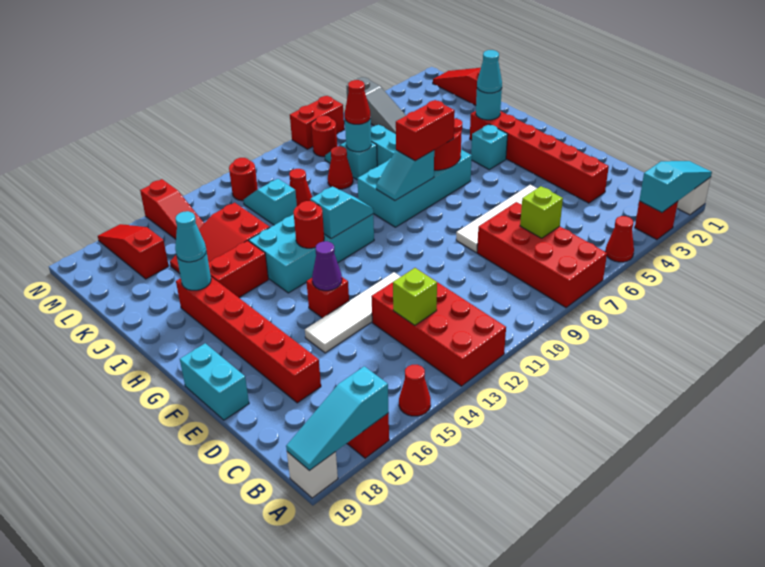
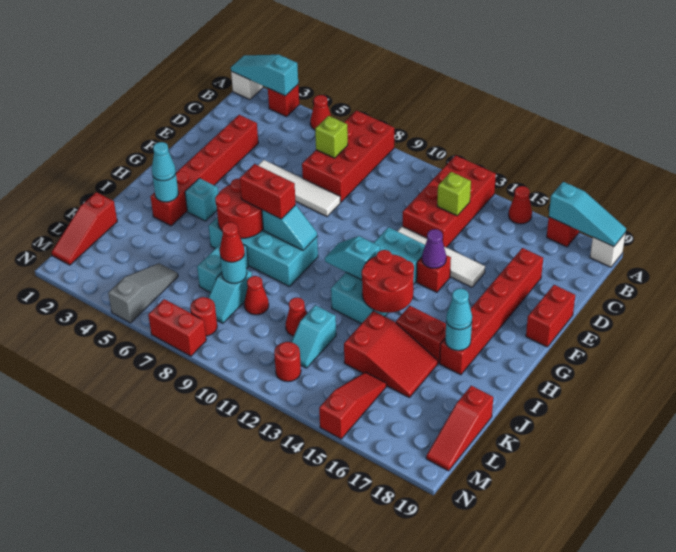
cyan brick E19:F19 level 1 -> red brick E19:F19 level 1
cyan brick H11:I14 level 1 -> cyan brick F12:I13 level 1
red round brick H13 level 2 -> red round brick H13:I14 level 2
red slope L17:N17 level 1 top L -> red slope K19:M19 level 1 top K

